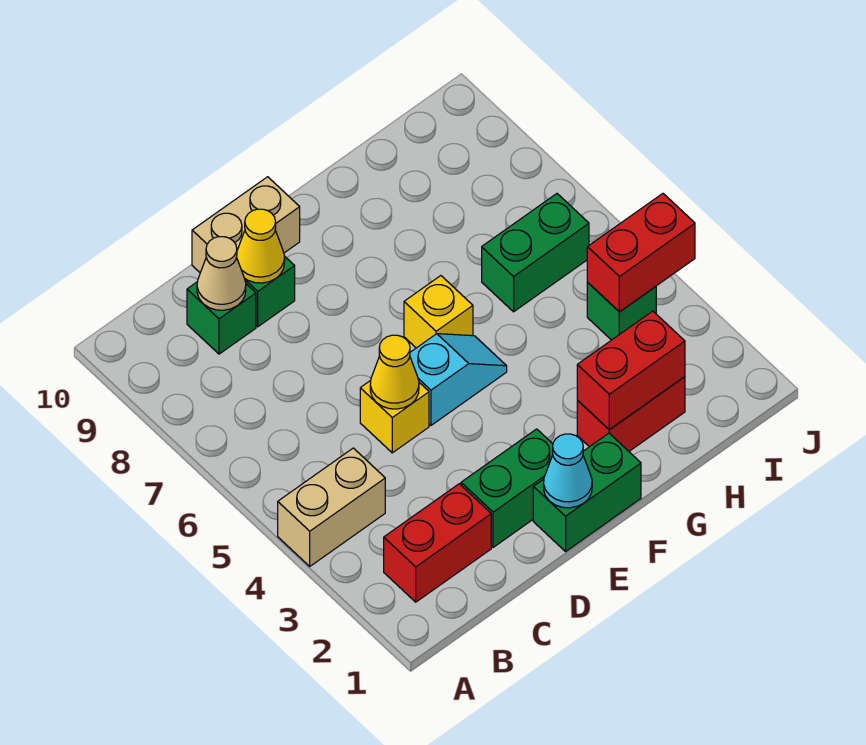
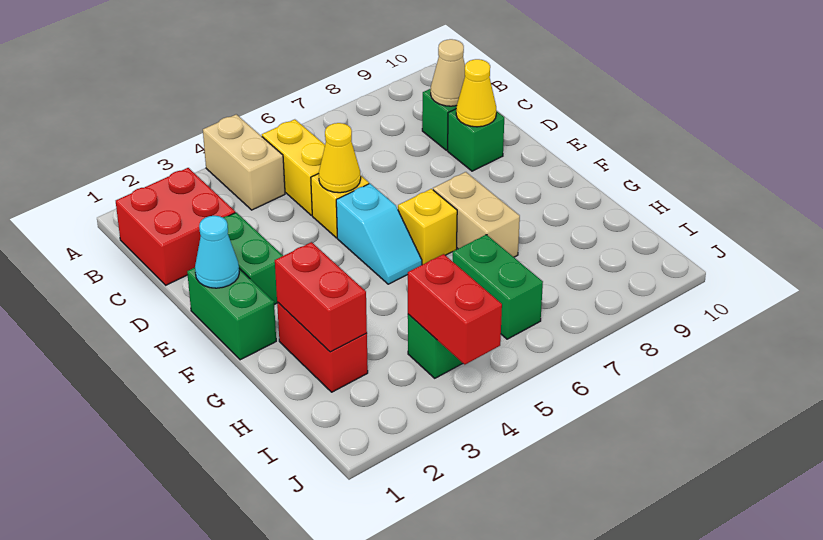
red brick B2:C2 level 1 -> red brick B1:C2 level 1
none -> yellow brick B5:C5 level 1
tan brick D10:E10 level 1 -> tan brick F7:G7 level 1

